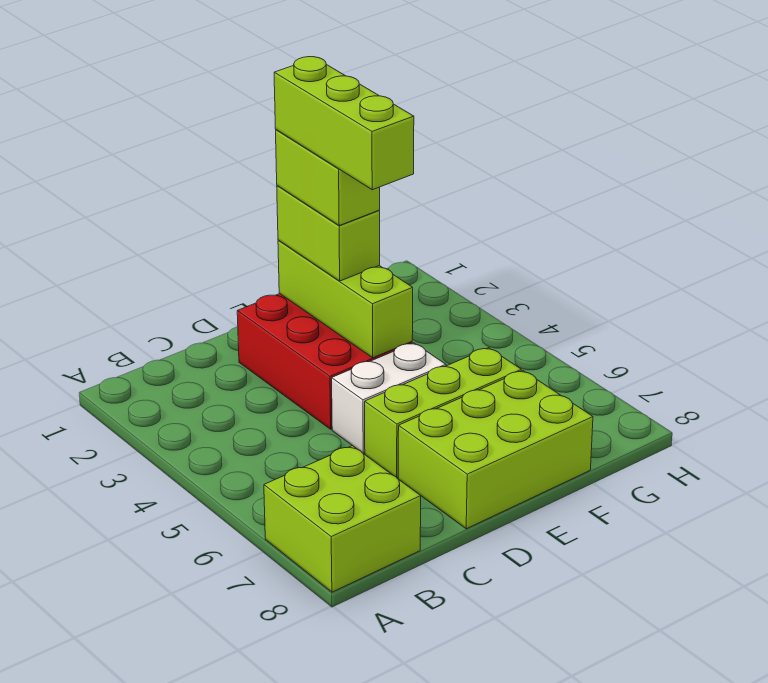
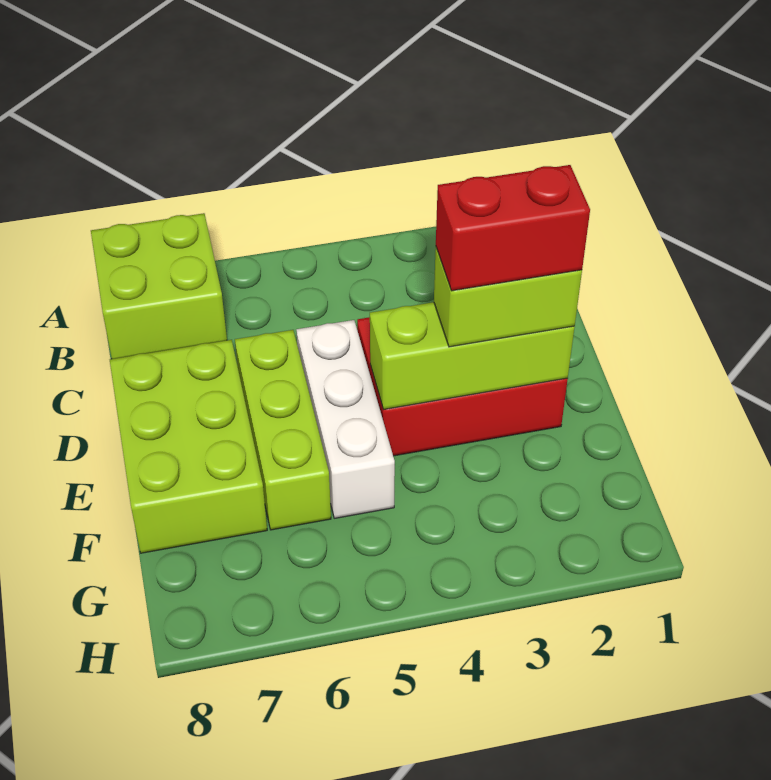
white brick D5:E5 level 1 -> white brick D5:F5 level 1
lime brick E2:E3 level 4 -> red brick E2:E3 level 4
lime brick E2:E4 level 5 -> none

